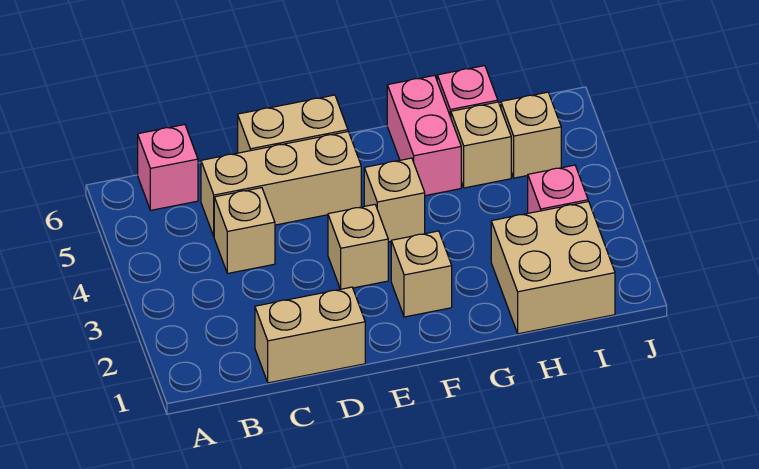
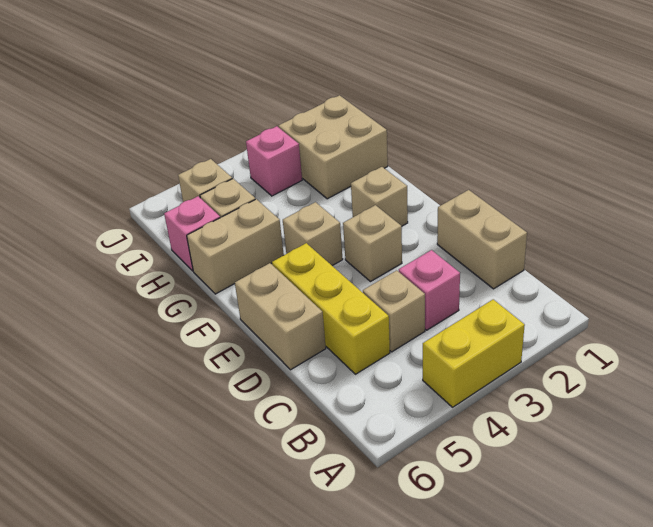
none -> yellow brick A3:A4 level 1
pink brick B6 level 1 -> pink brick C3 level 1
tan brick C5:E5 level 1 -> yellow brick C5:E5 level 1
pink brick G5:G6 level 1 -> tan brick G5:G6 level 1

